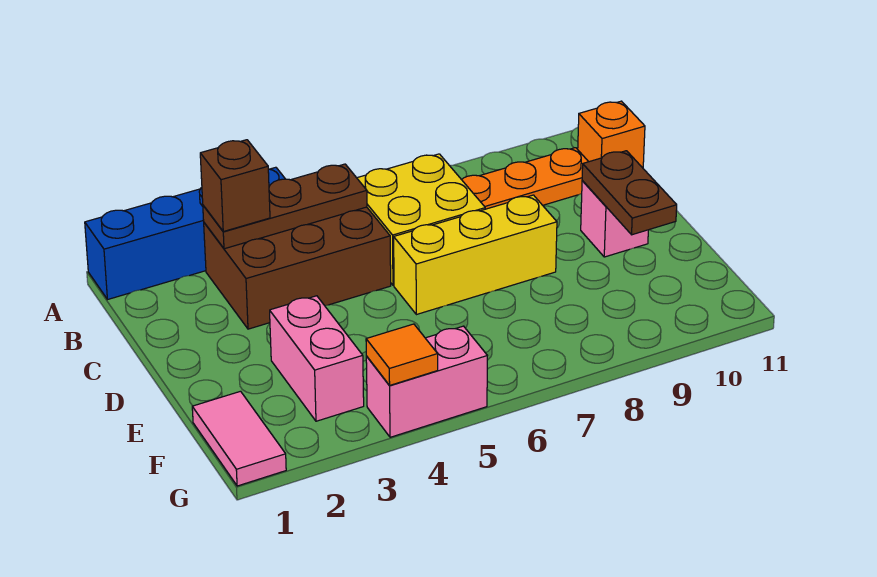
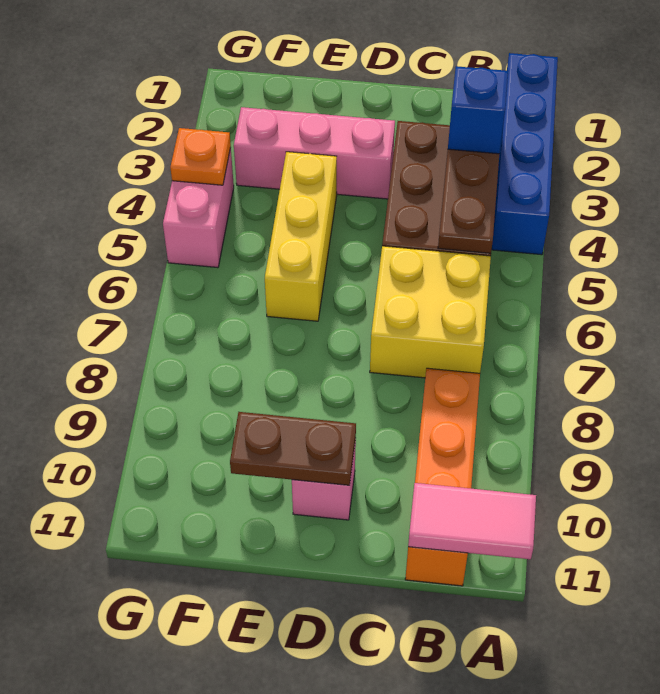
brown brick B3 level 3 -> blue brick B3 level 3
yellow brick D6:D8 level 1 -> yellow brick E4:E6 level 1
pink brick E3:F3 level 1 -> pink brick D3:F3 level 1
pink tile F1:G1 level 1 -> pink tile A11:B11 level 2
orange tile G4 level 2 -> orange plate G4 level 2

